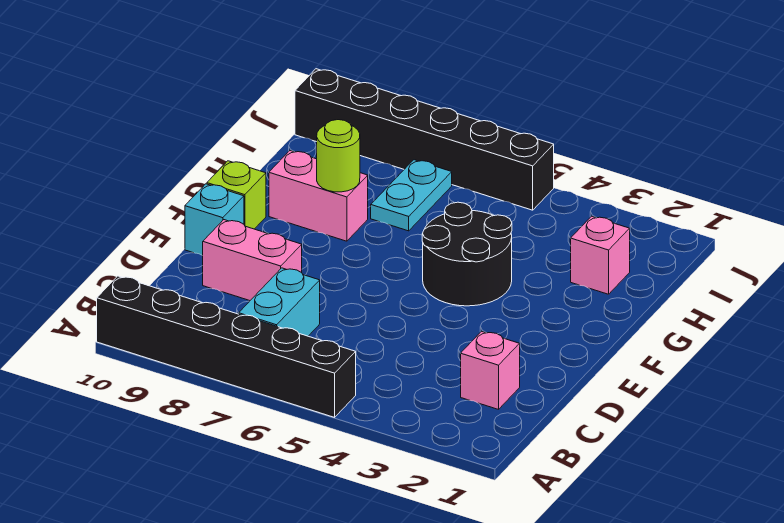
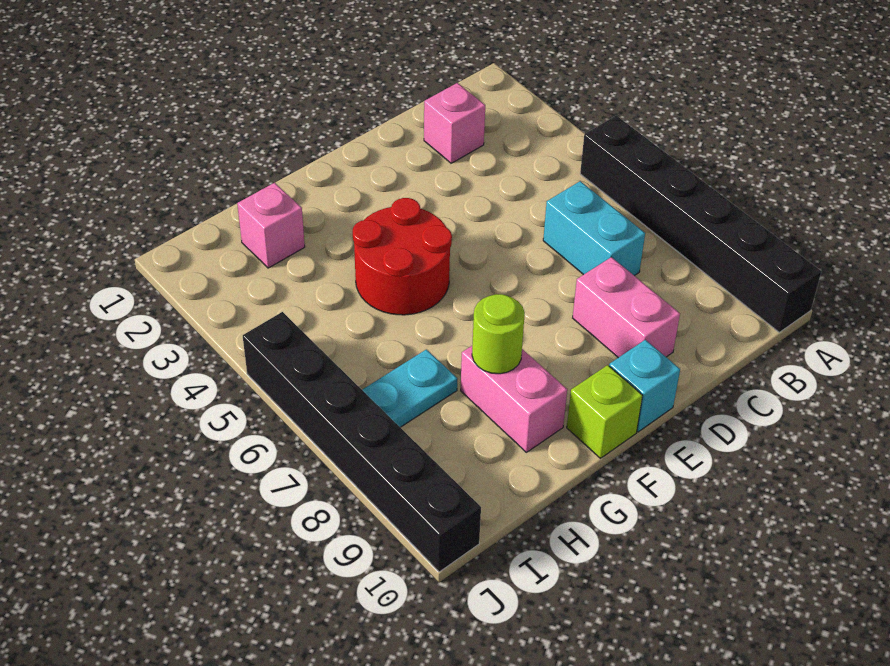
cyan brick B7:C7 level 1 -> cyan brick C6:C7 level 1
black round brick F4:G5 level 1 -> red round brick F4:G5 level 1

